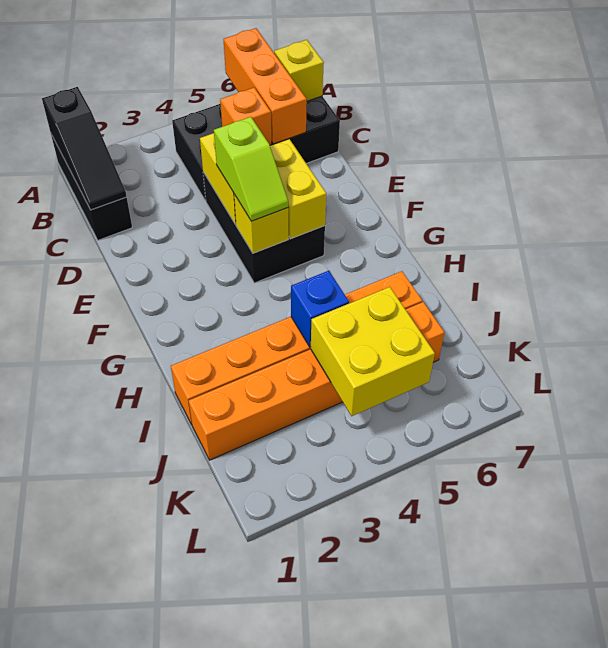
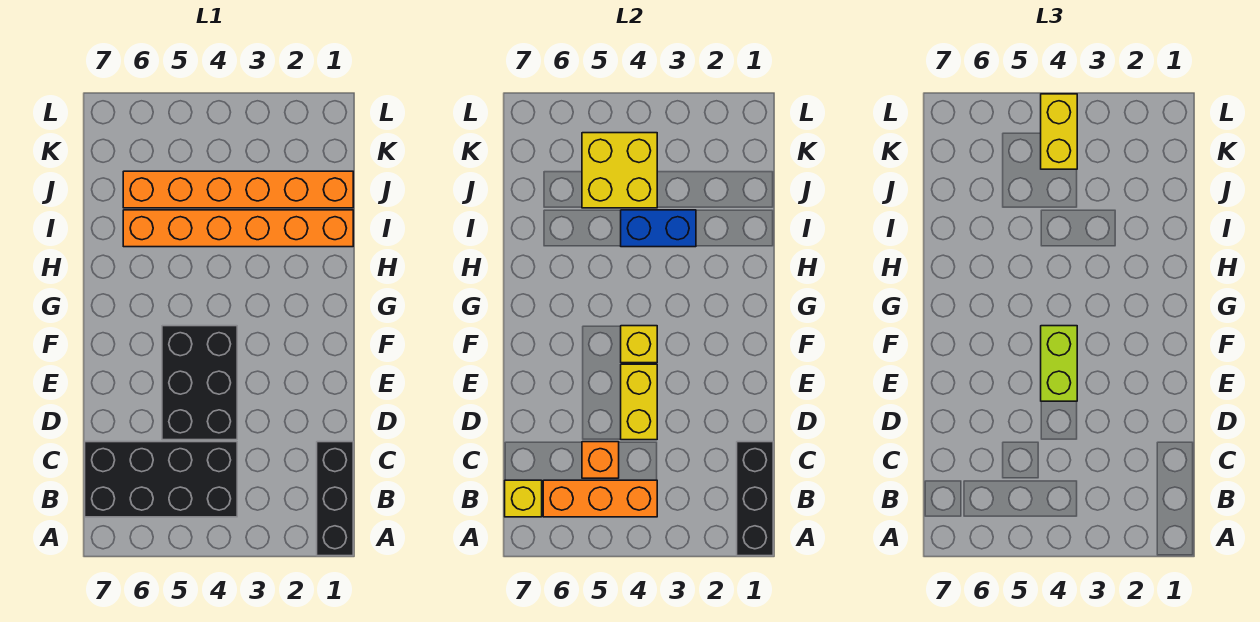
black slope A1:C1 level 2 top A -> black brick A1:C1 level 2
orange brick A6:C6 level 2 -> orange brick B4:B6 level 2
lime slope E4:F4 level 3 top E -> lime brick E4:F4 level 3
yellow brick E5:F5 level 2 -> yellow brick K4:L4 level 3
blue brick I4 level 2 -> blue brick I3:I4 level 2

